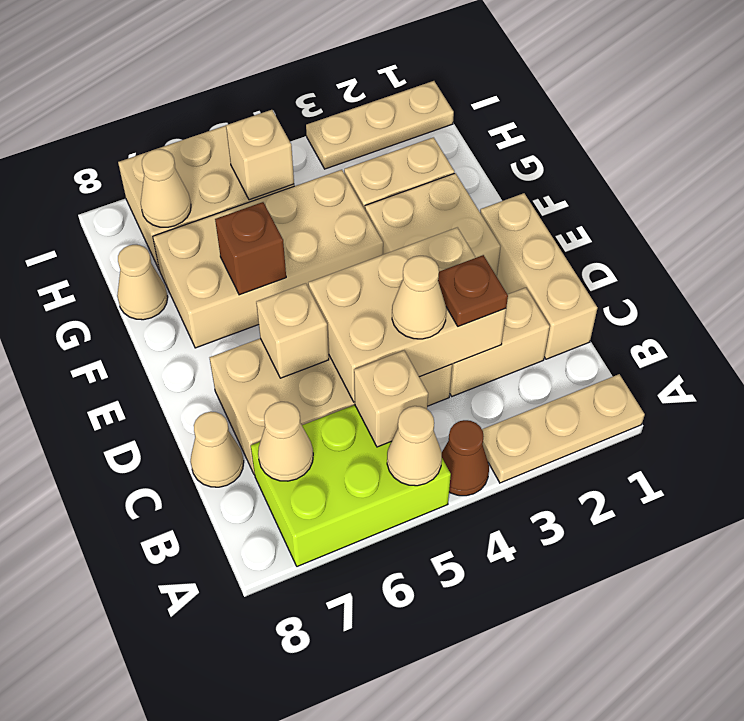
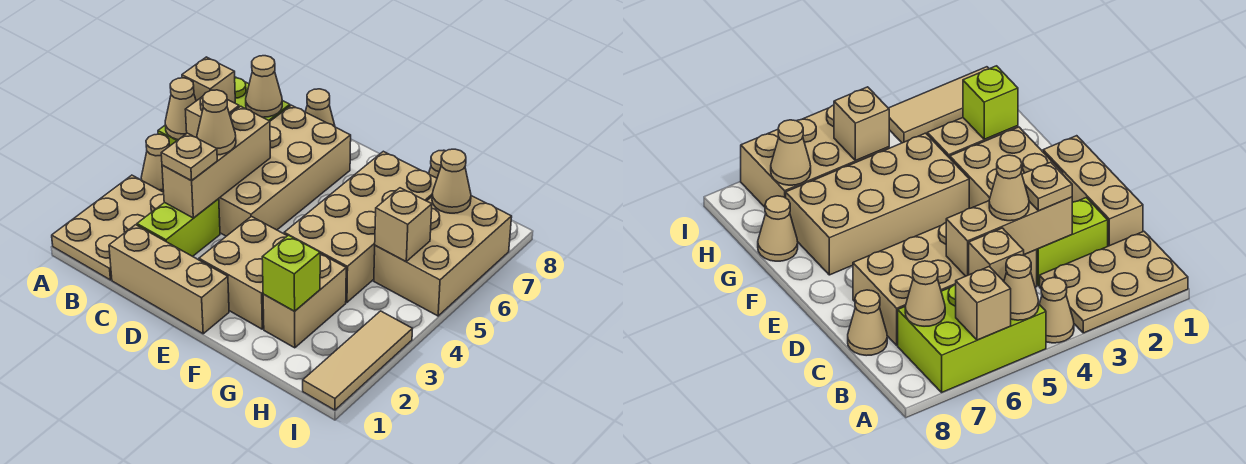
tan plate A1:A3 level 1 -> tan plate A1:B3 level 1
brown cone A4 level 1 -> tan cone A4 level 1
tan brick C2:C3 level 1 -> lime brick C2:C3 level 1
tan brick C3:D5 level 2 -> tan brick C3:C5 level 2
brown plate C3 level 3 -> tan plate C3 level 3
tan brick D6 level 2 -> tan brick A6 level 2
brown brick F6 level 2 -> none
none -> lime brick G2 level 2
tan plate I1:I3 level 1 -> tan tile I1:I3 level 1

